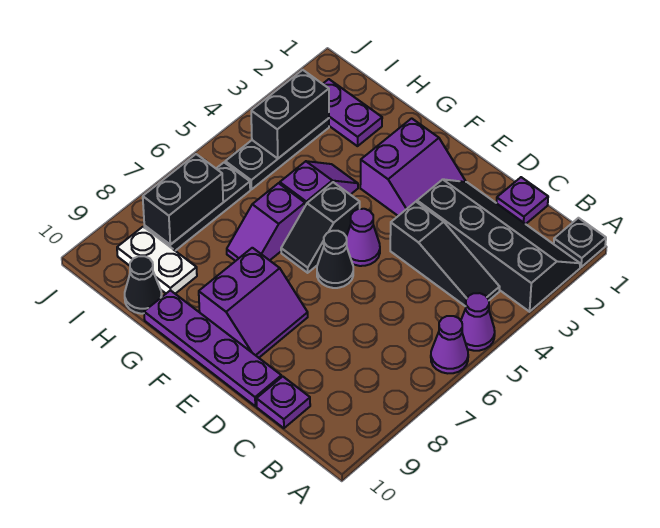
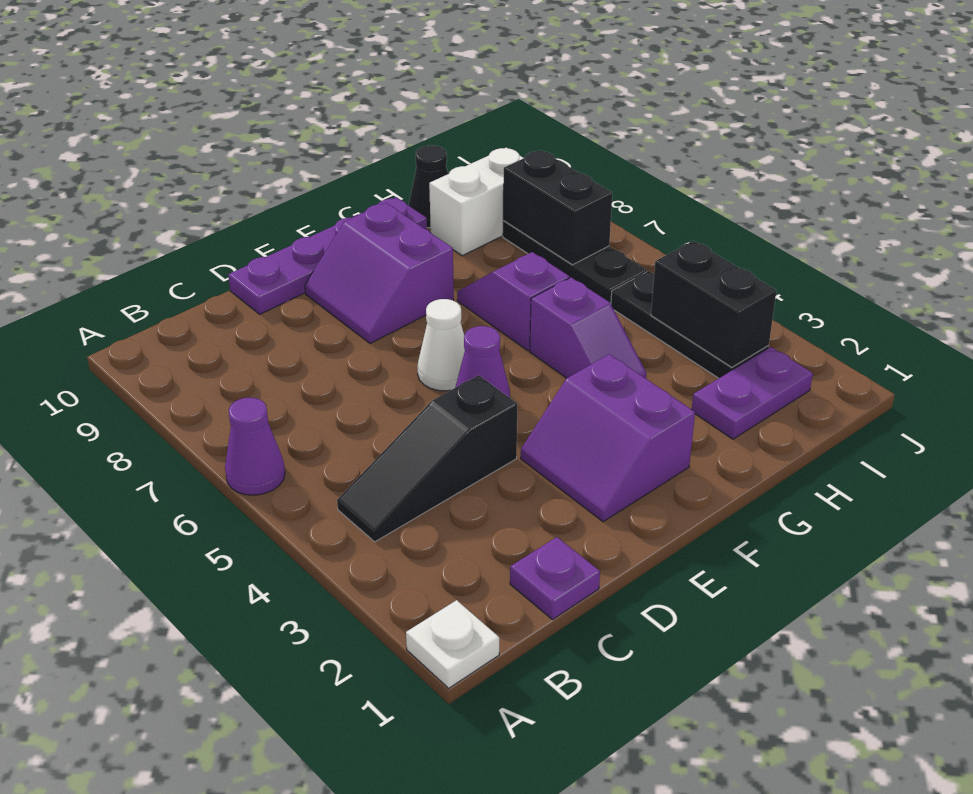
black plate A1 level 1 -> white plate A1 level 1
black slope A2:D3 level 1 top 3 -> none
purple cone A5 level 1 -> none
purple plate C10 level 1 -> none
black cone E6 level 1 -> white cone E6 level 1
black slope F5:F6 level 1 top 5 -> none
white plate H9:I9 level 1 -> white brick H9:I9 level 1

